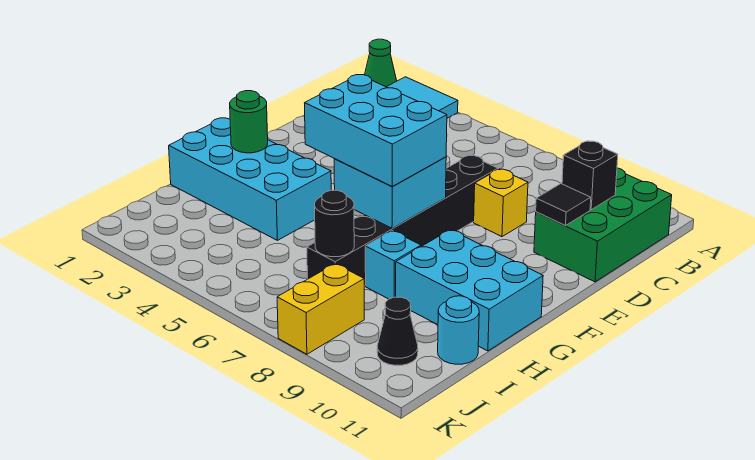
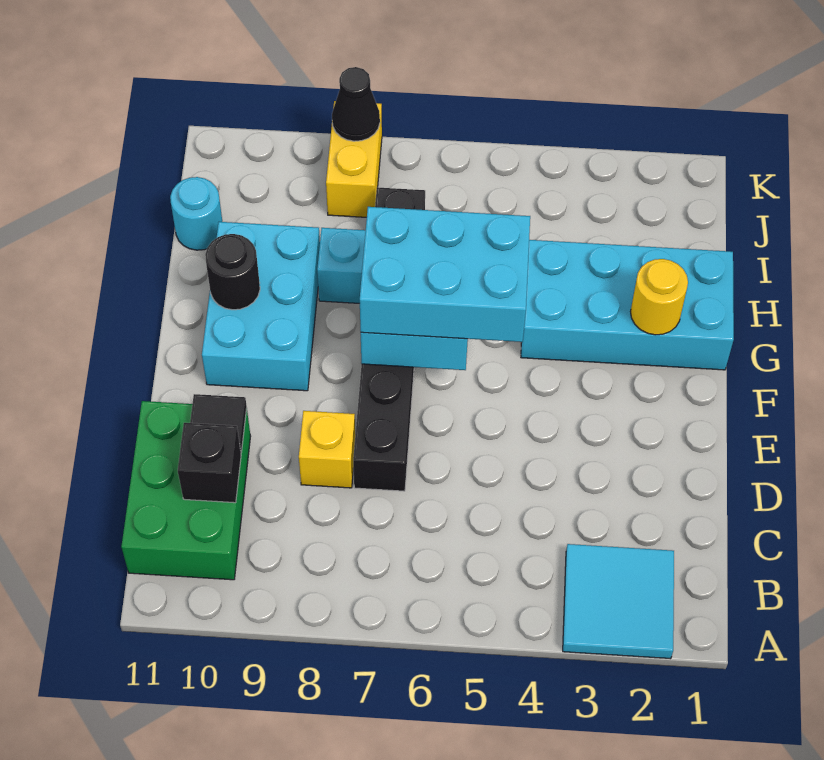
green cone A1 level 1 -> none
green round brick G2 level 2 -> yellow round brick G2 level 2
cyan brick G9:H11 level 1 -> cyan brick F9:H10 level 1
black round brick I7 level 2 -> black round brick G10 level 2
black cone J10 level 1 -> black cone K8 level 2

